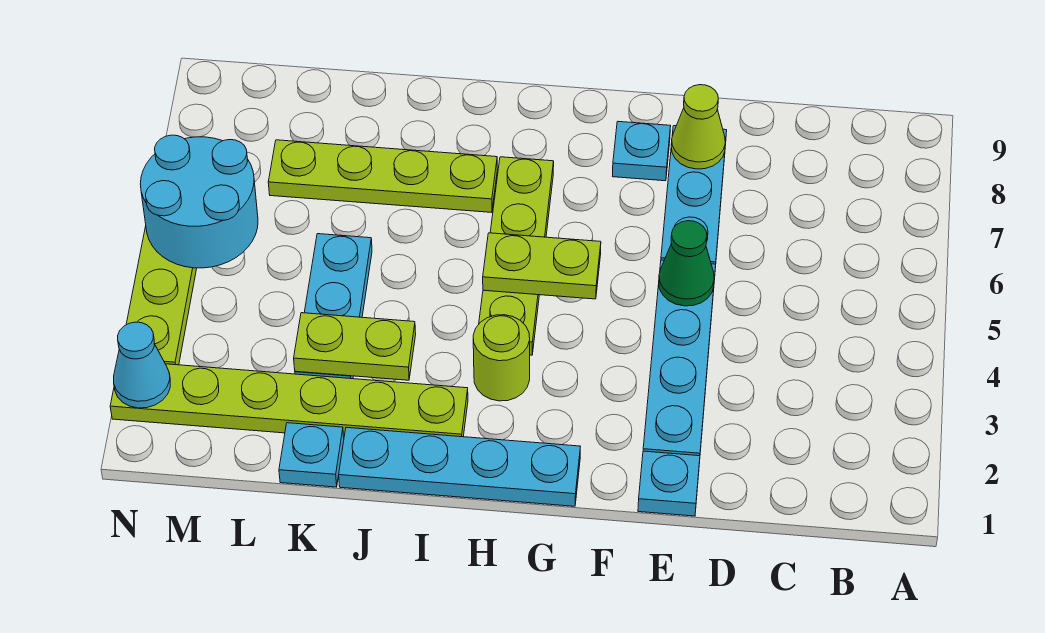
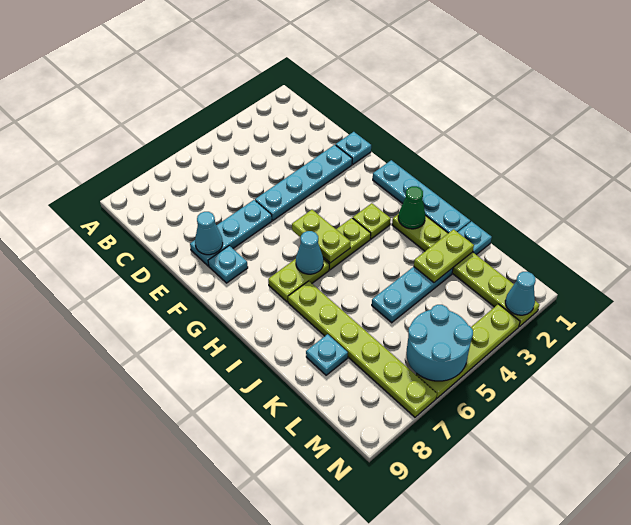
green cone E5 level 2 -> green cone I2 level 2
lime cone E8 level 2 -> cyan cone E8 level 2
lime round brick H3 level 1 -> lime plate H3 level 1
none -> cyan cone H6 level 2
lime plate I7:L7 level 1 -> lime plate I7:N7 level 1
lime plate J3:K3 level 2 -> lime plate K2:K3 level 2
none -> cyan plate K8 level 1

